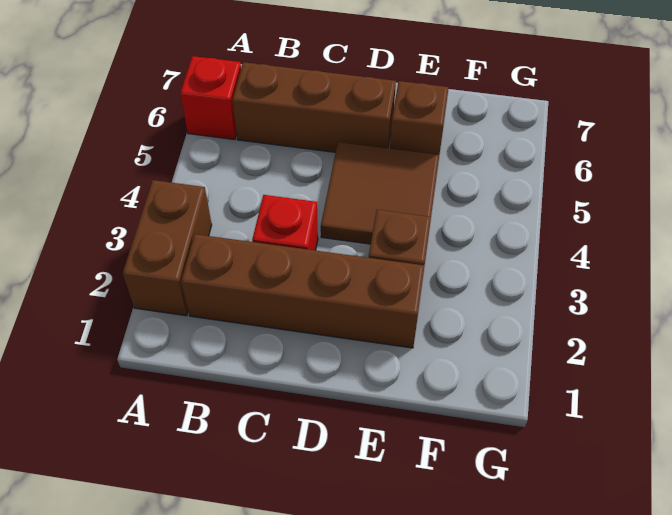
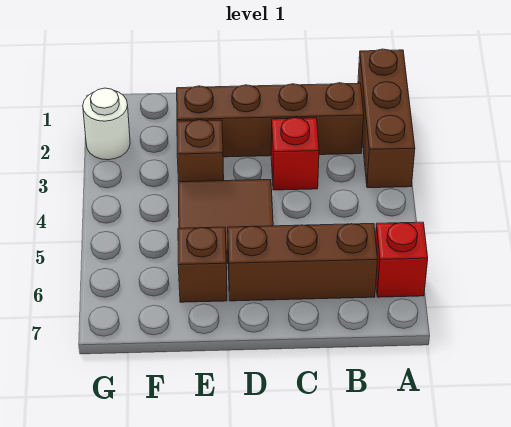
brown brick A2:A3 level 1 -> brown brick A1:A3 level 1
none -> white round brick G2 level 1

